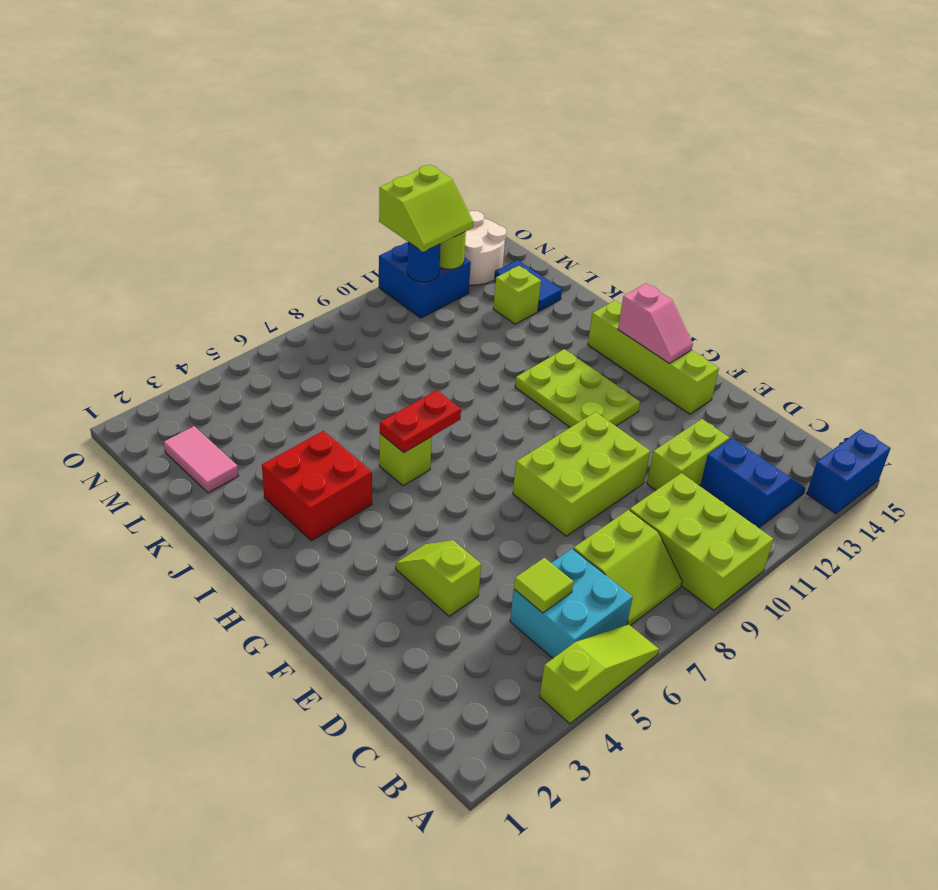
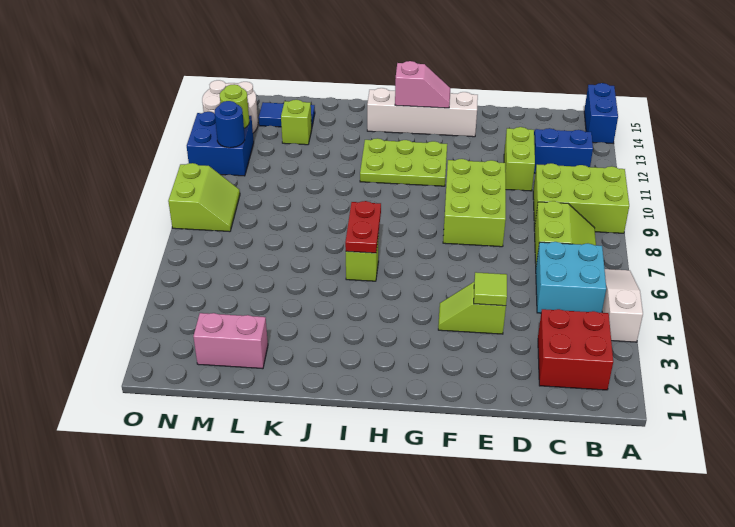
lime slope A4:A6 level 1 top 4 -> white slope A4:A6 level 1 top 4
lime tile C5 level 2 -> lime tile E4 level 2
lime brick F14:I14 level 1 -> white brick F14:I14 level 1
red brick I3:J4 level 1 -> red brick B2:C3 level 1
pink tile L2:M2 level 1 -> pink brick L2:M2 level 1
lime slope N11:O12 level 3 top O -> lime slope N8:O9 level 1 top O

